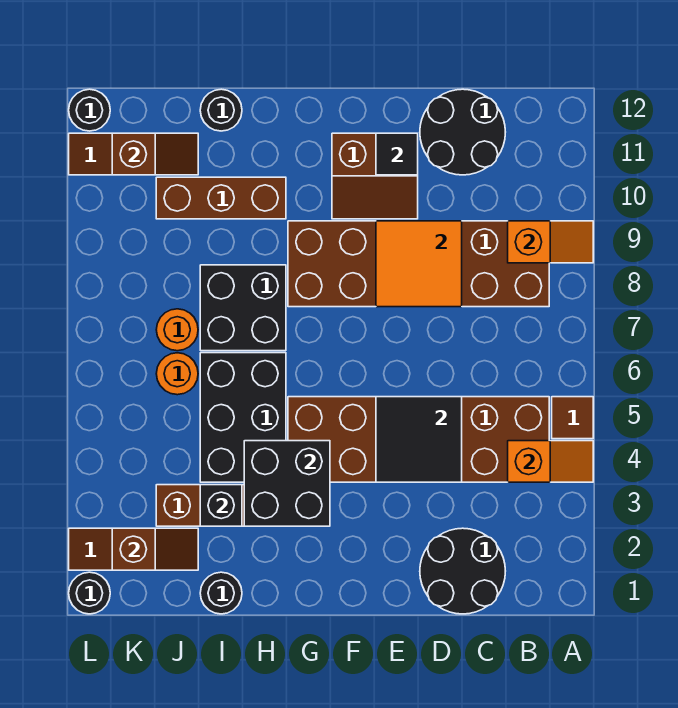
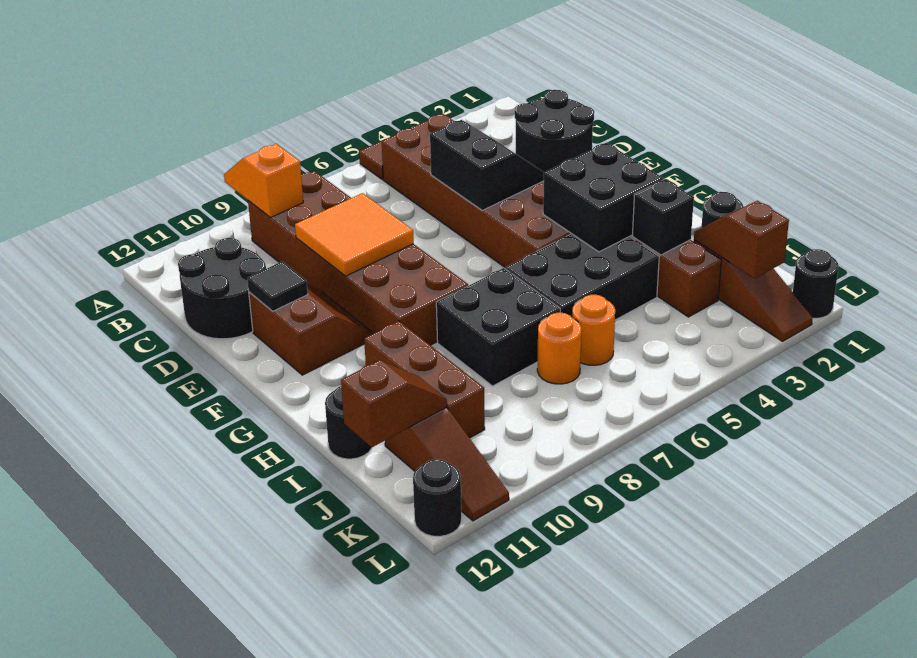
orange slope A4:B4 level 2 top B -> none
black tile D4:E5 level 2 -> black slope D4:E5 level 2 top 5
brown slope J11:K11 level 2 top K -> brown slope J11:J12 level 2 top 12

